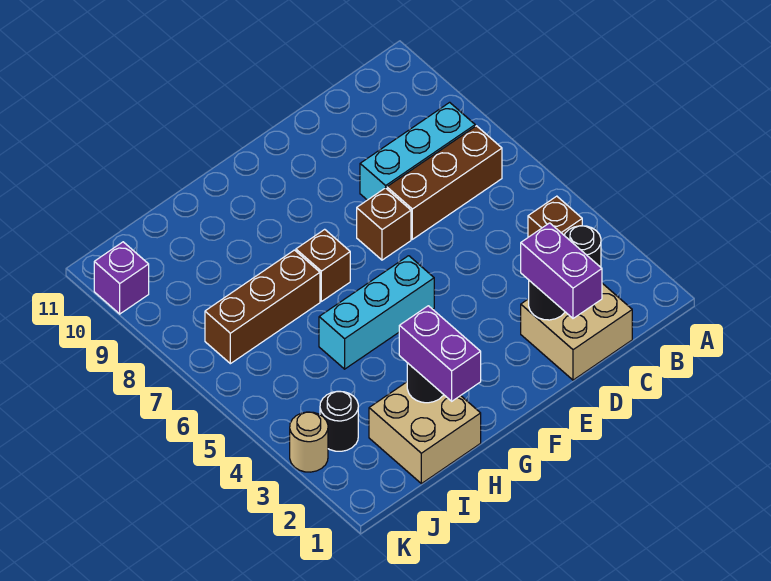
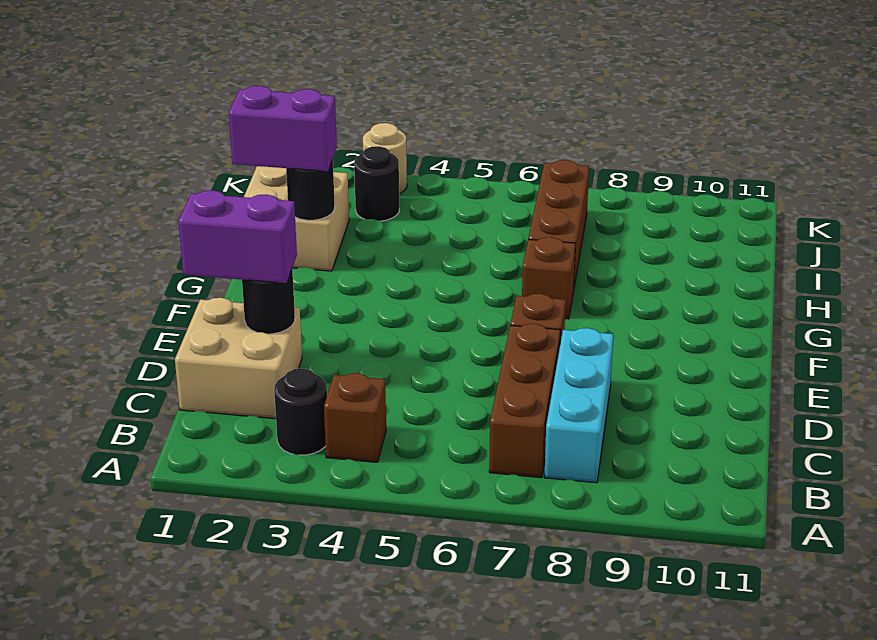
cyan brick F5:H5 level 1 -> none
purple brick K10 level 1 -> none

